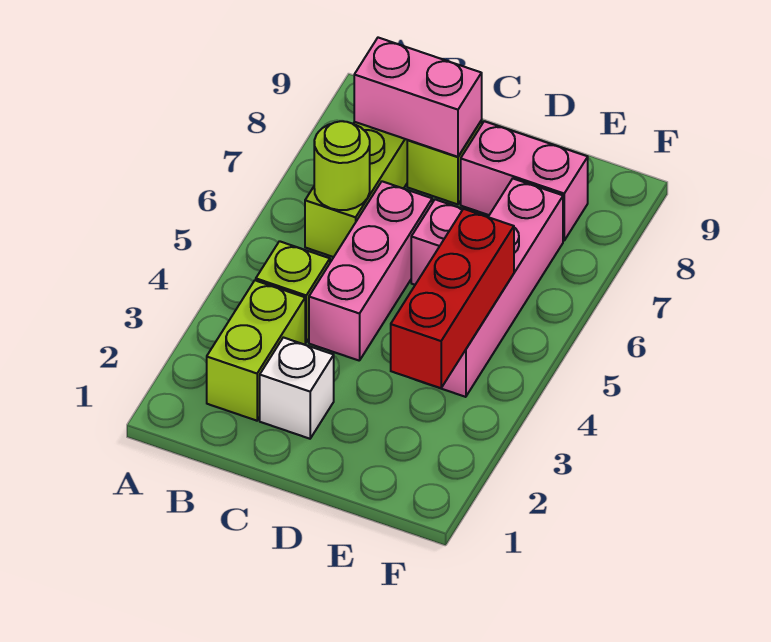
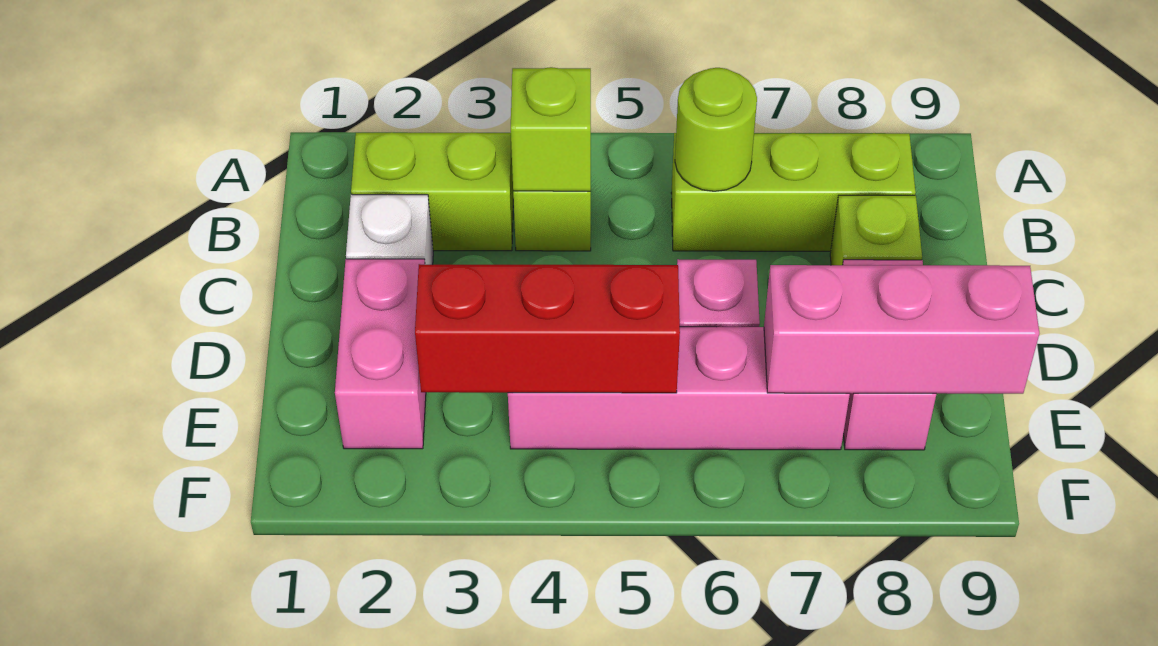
none -> lime brick B4 level 2
pink brick B8:C8 level 2 -> pink brick D2:E2 level 1
pink brick C4:C6 level 1 -> pink brick E7:E9 level 2

